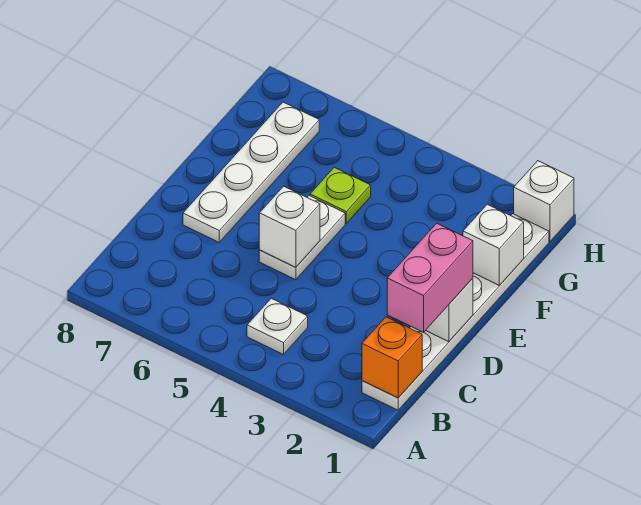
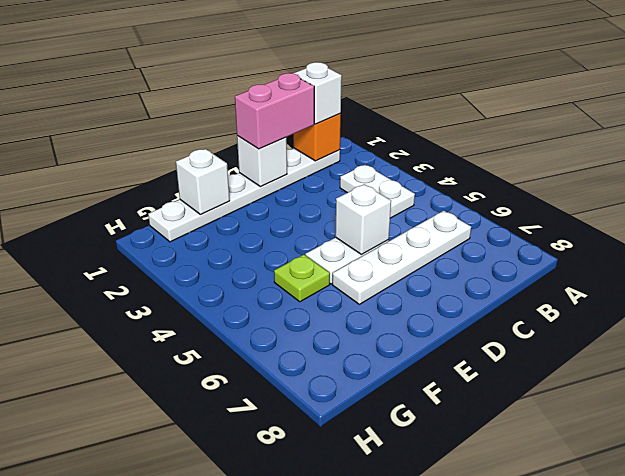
white plate B4 level 1 -> white plate B3:B4 level 1
white plate D7:G7 level 1 -> white plate B6:E6 level 1
white brick H1 level 1 -> white brick B1 level 3

